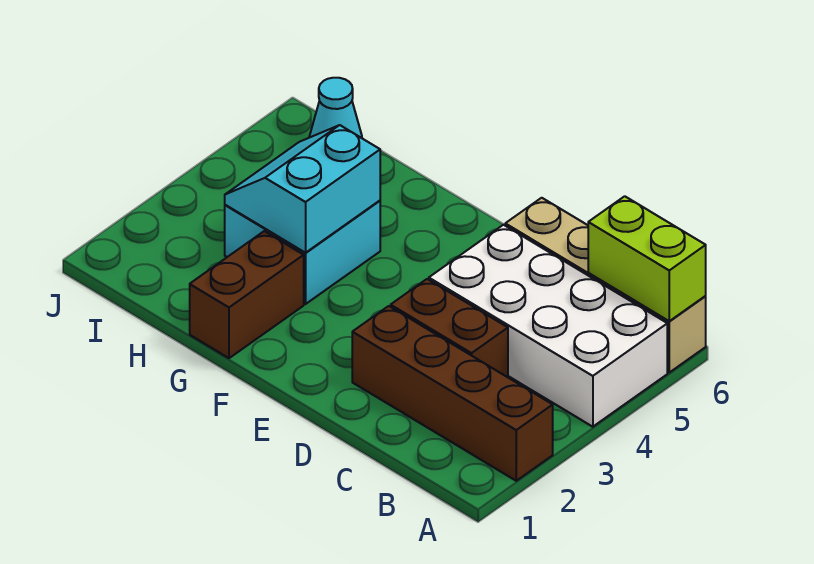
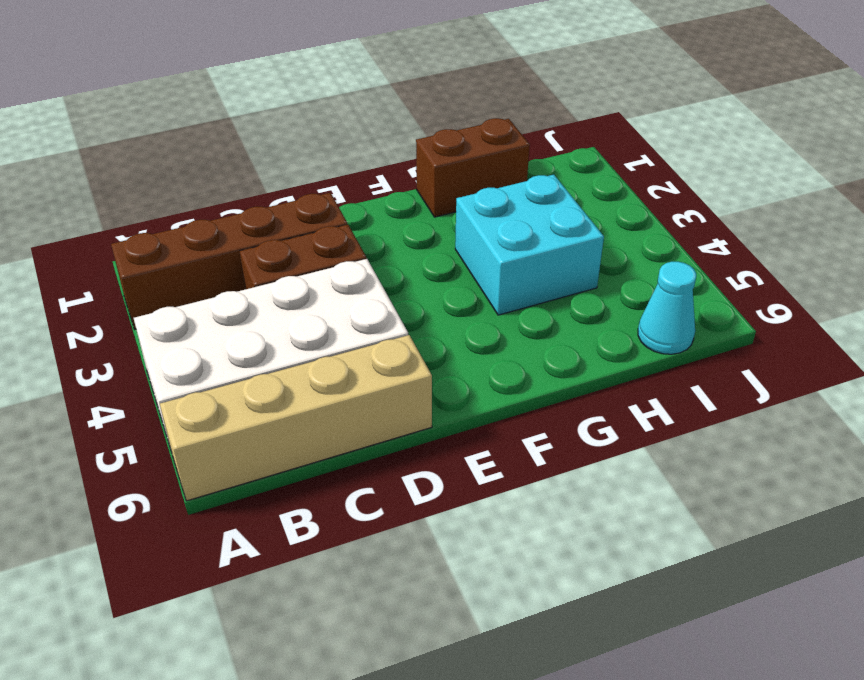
lime brick A6:B6 level 2 -> none
brown brick G1:G2 level 1 -> brown brick G1:H1 level 1
cyan slope G3:H4 level 2 top G -> none

